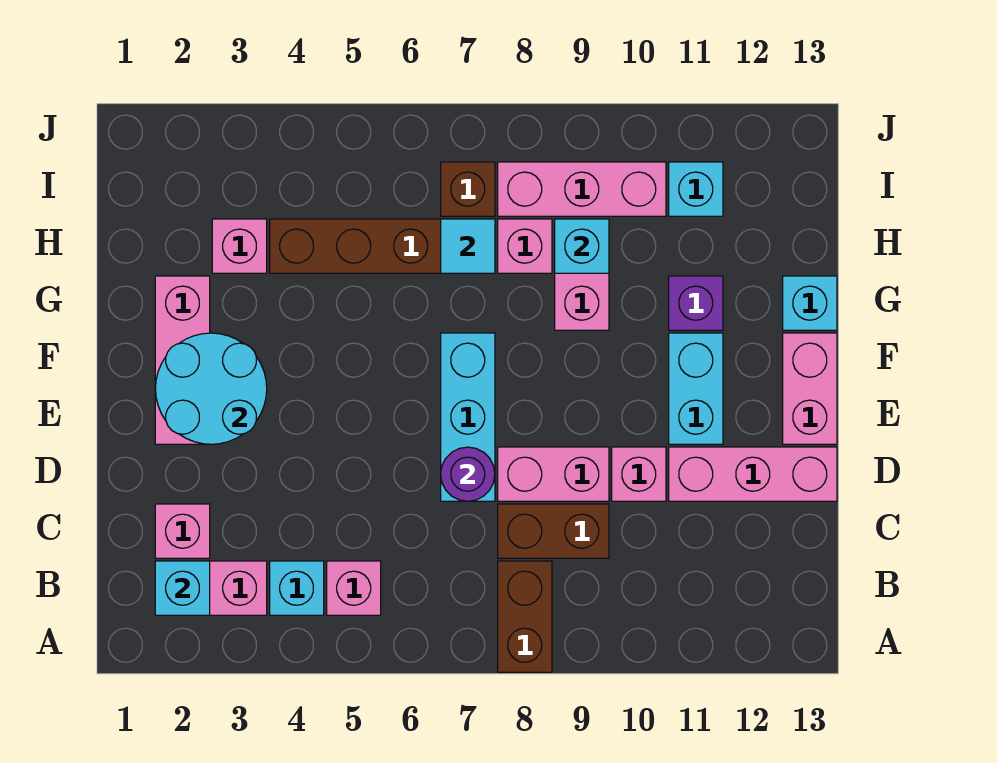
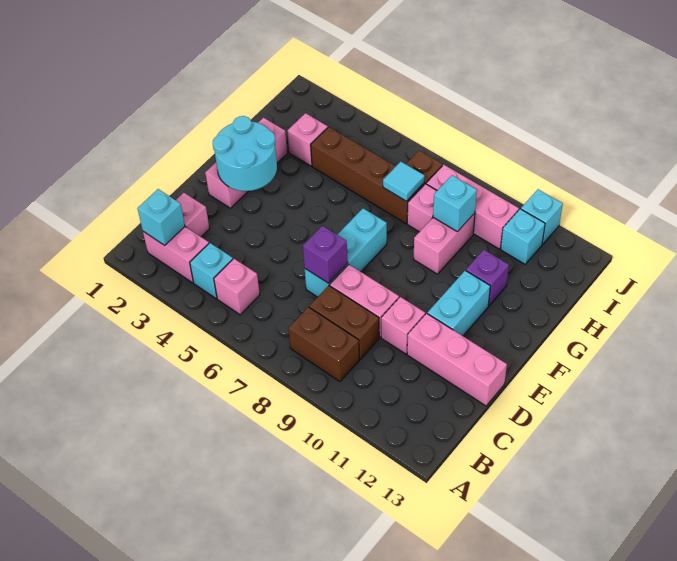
brown brick A8:B8 level 1 -> brown brick B8:B9 level 1
purple round brick D7 level 2 -> purple brick D7 level 2
pink brick E13:F13 level 1 -> none
cyan brick G13 level 1 -> cyan brick J11 level 1

